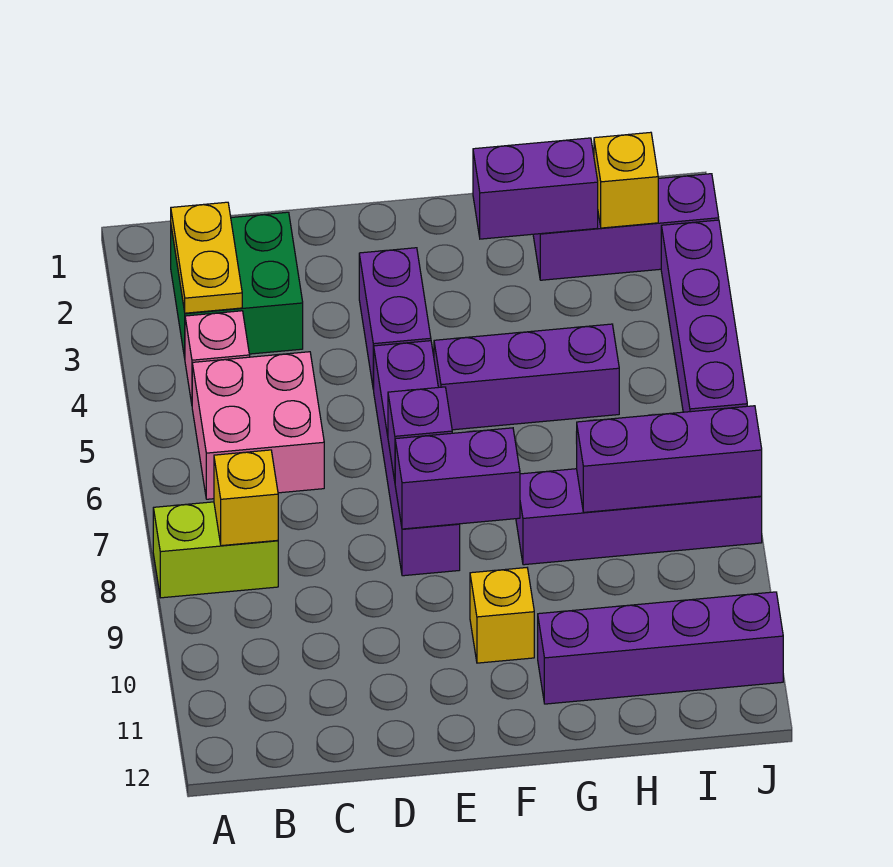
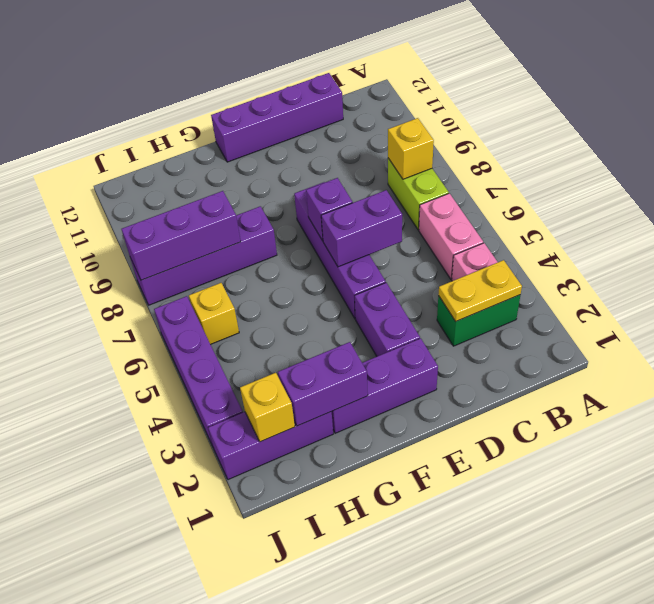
lime brick A8:B8 level 1 -> lime brick B7:B8 level 1
green brick B2:C3 level 1 -> green brick B3:C3 level 1
yellow plate B2:B3 level 2 -> yellow plate B3:C3 level 2
pink brick B5:C6 level 1 -> pink brick B5:B6 level 1
purple brick E8:F8 level 2 -> purple brick D6:E6 level 2
purple brick F5:H5 level 1 -> purple brick E2:G2 level 1
yellow brick F10 level 1 -> yellow brick I6 level 1
purple brick G11:J11 level 1 -> purple brick C12:F12 level 1

